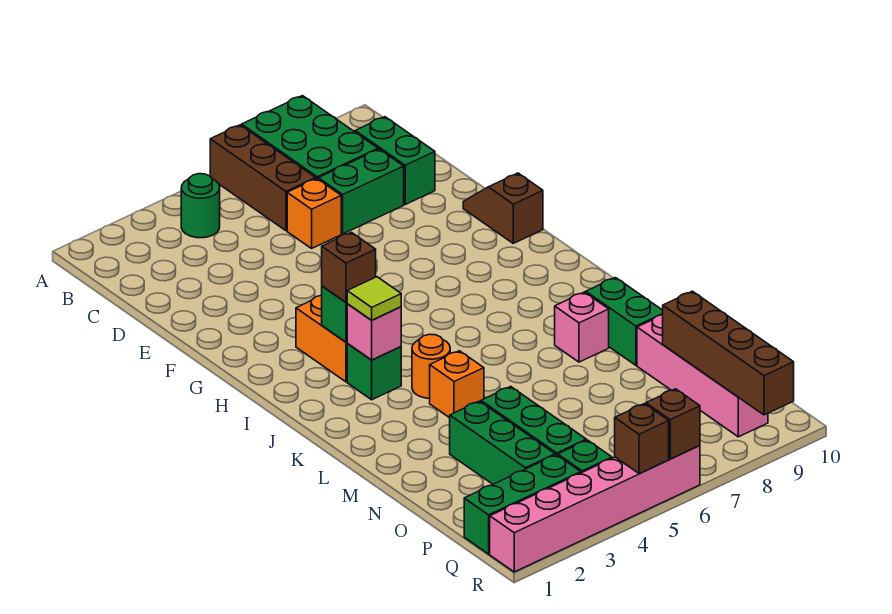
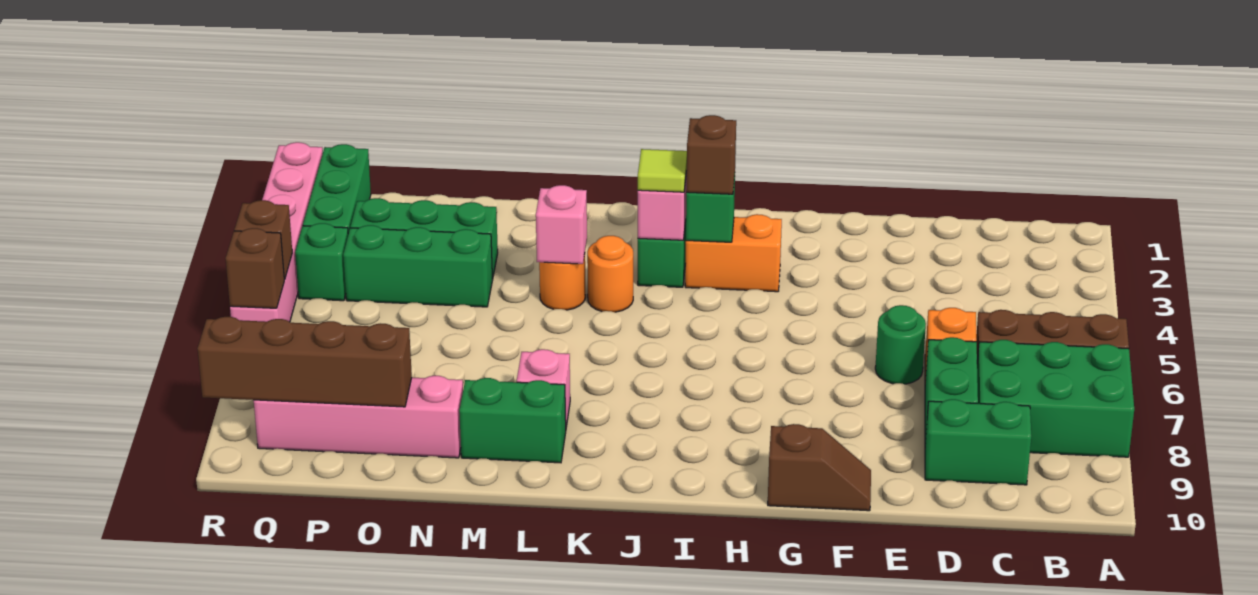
green round brick B4 level 1 -> green round brick E6 level 1
orange brick L4 level 1 -> orange round brick L4 level 1
none -> pink brick L4 level 2

